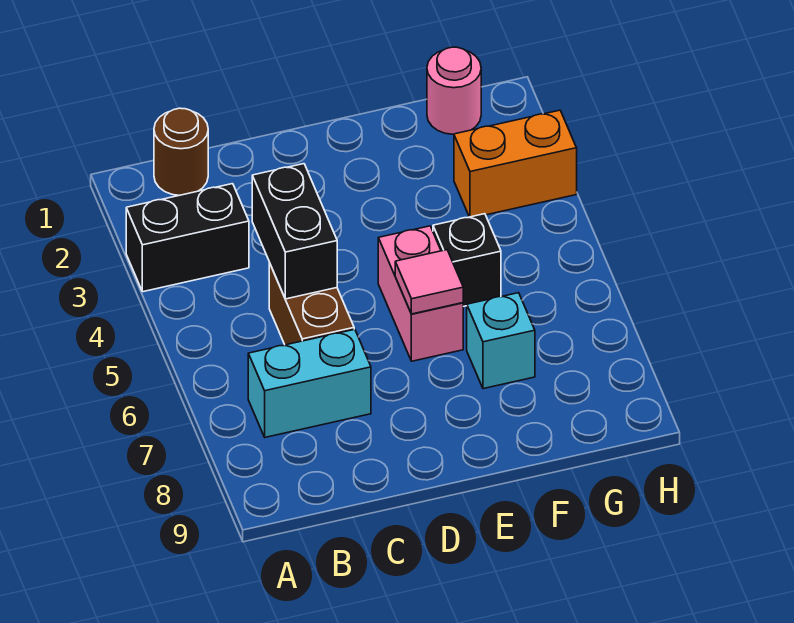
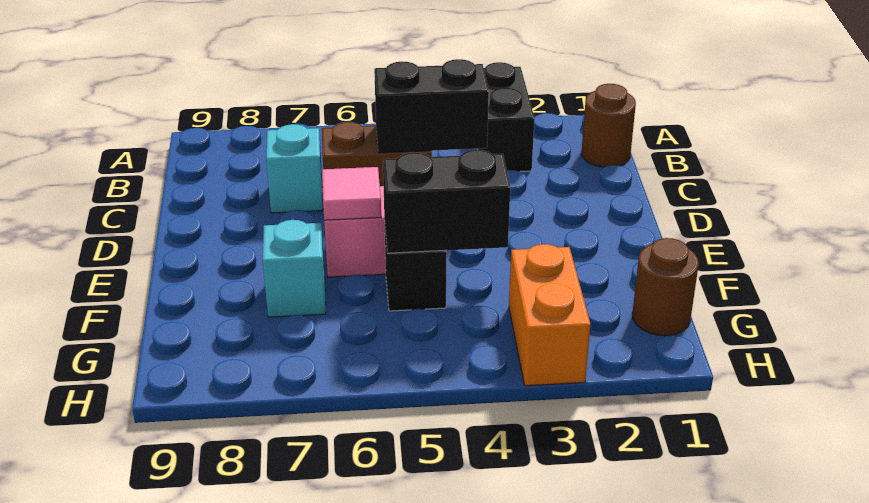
cyan brick B7:C7 level 1 -> cyan brick C7 level 1
none -> black brick F4:F5 level 2
pink round brick G1 level 1 -> brown round brick G1 level 1

